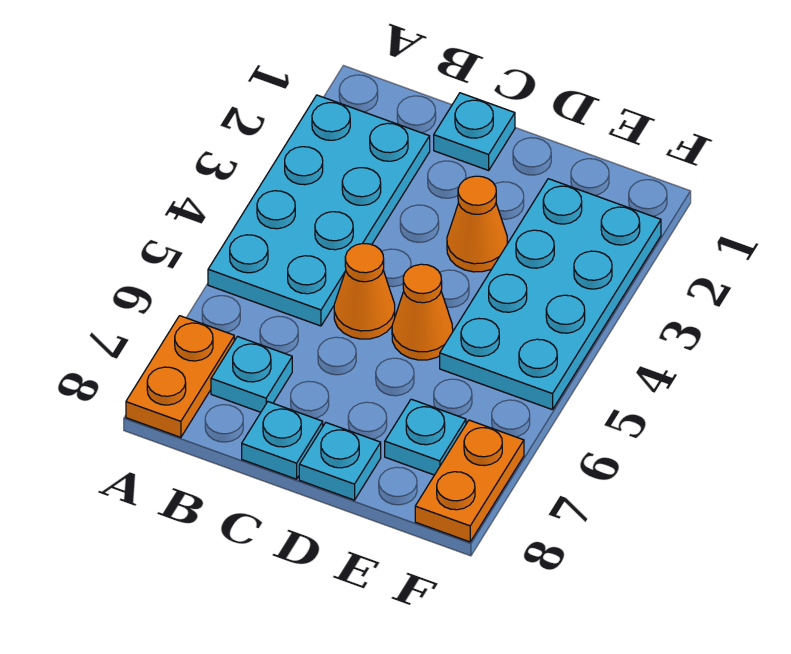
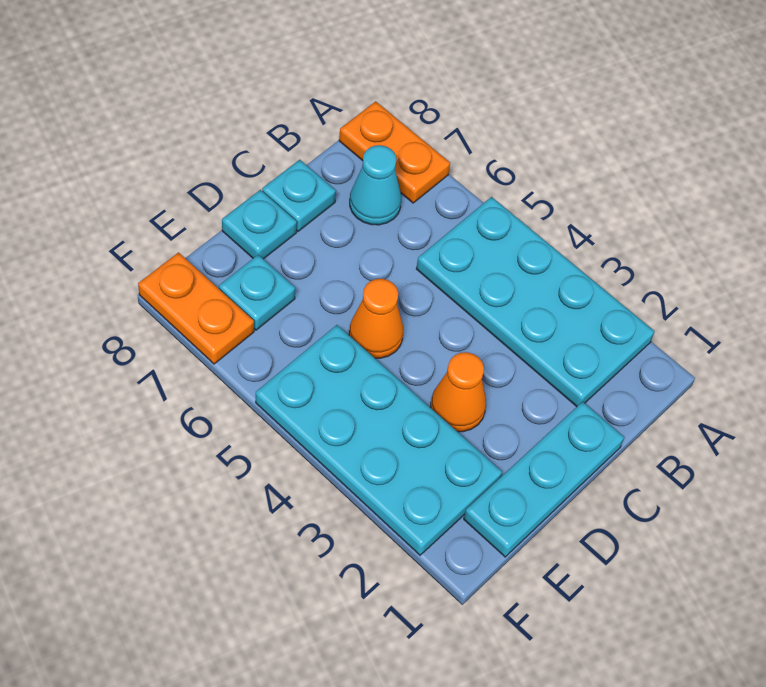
cyan plate B7 level 1 -> cyan cone B7 level 1
cyan plate C1 level 1 -> cyan plate C1:E1 level 1
orange cone C5 level 1 -> none

